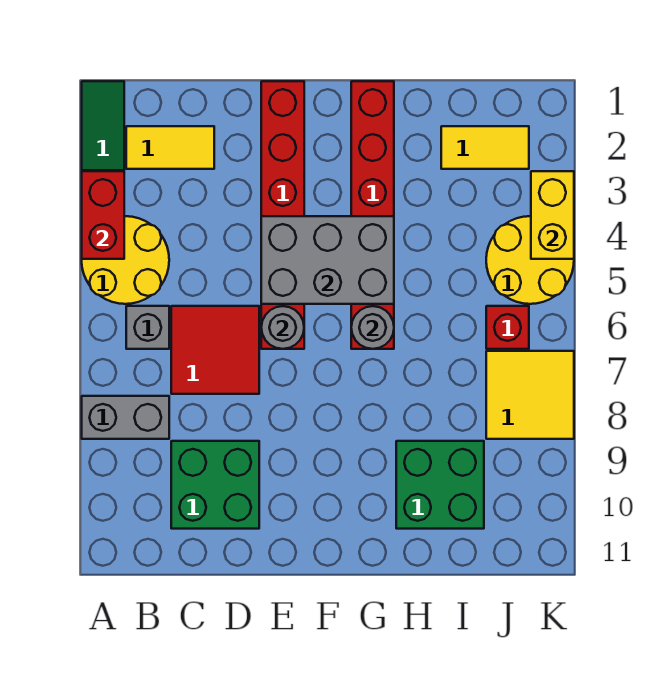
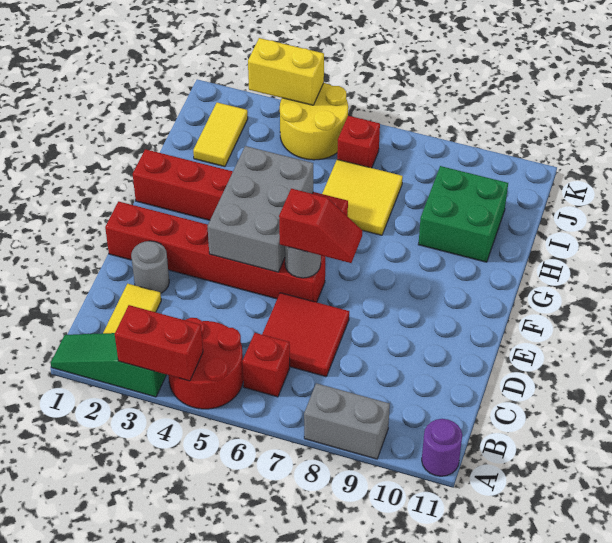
yellow round brick A4:B5 level 1 -> red round brick A4:B5 level 1
grey brick A8:B8 level 1 -> grey brick A8:A9 level 1
none -> purple round brick A11 level 1
grey brick B6 level 1 -> red brick B6 level 1
green brick C9:D10 level 1 -> none
none -> red slope E6:E7 level 3 top 6
grey round brick G6 level 2 -> grey round brick D2 level 1
yellow tile J7:K8 level 1 -> yellow tile H6:I7 level 1

